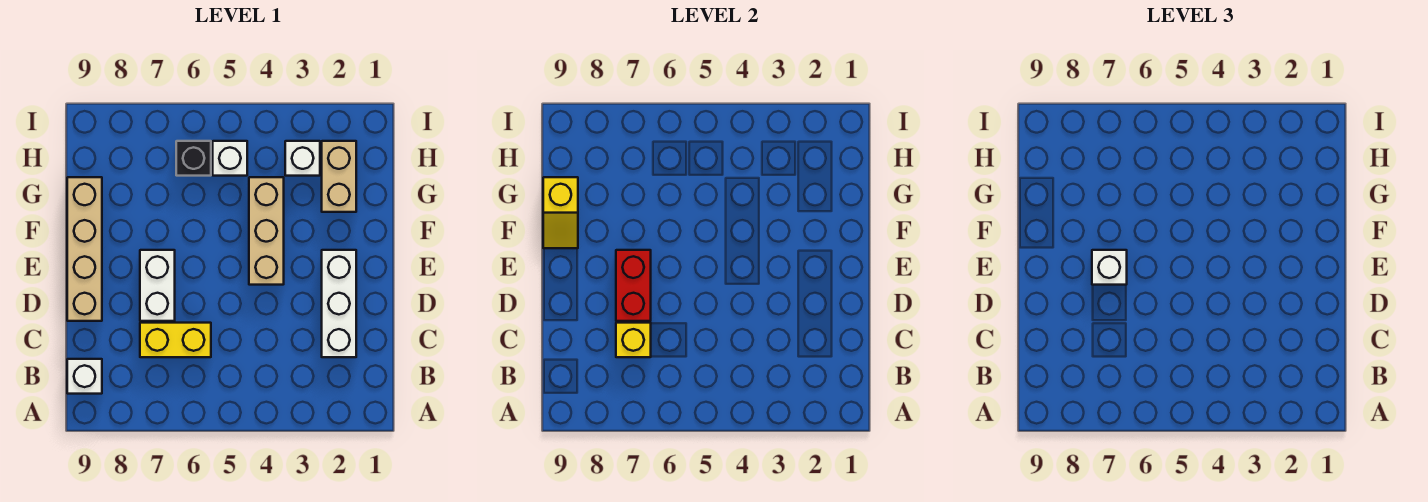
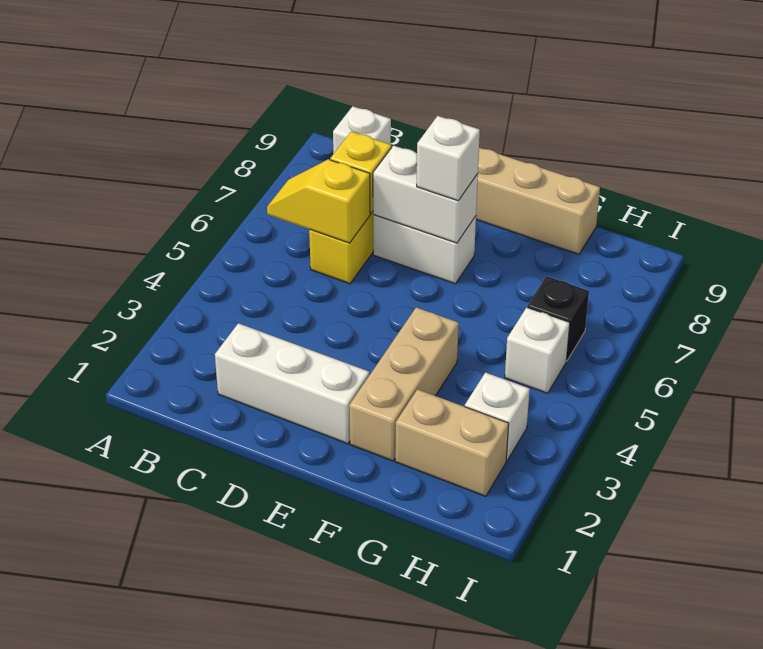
red brick D7:E7 level 2 -> white brick D7:E7 level 2
tan brick E4:G4 level 1 -> tan brick F2:F4 level 1
yellow slope F9:G9 level 2 top G -> yellow slope B6:C6 level 2 top C

